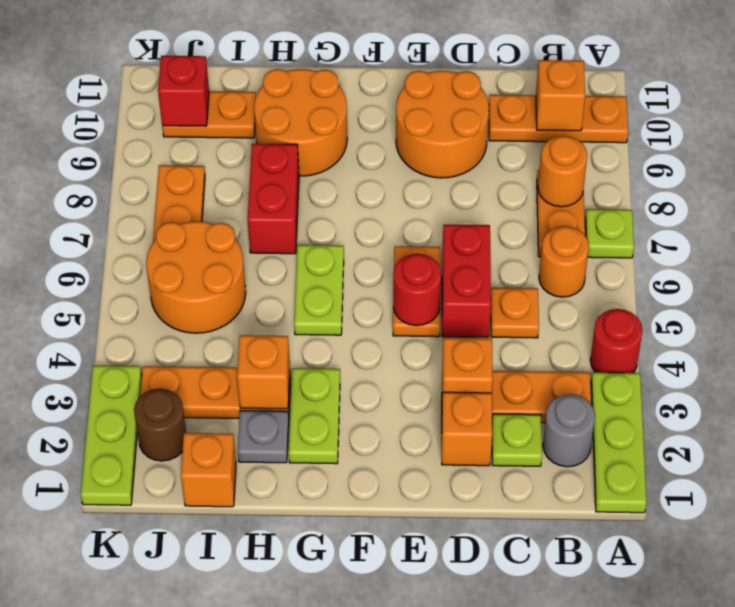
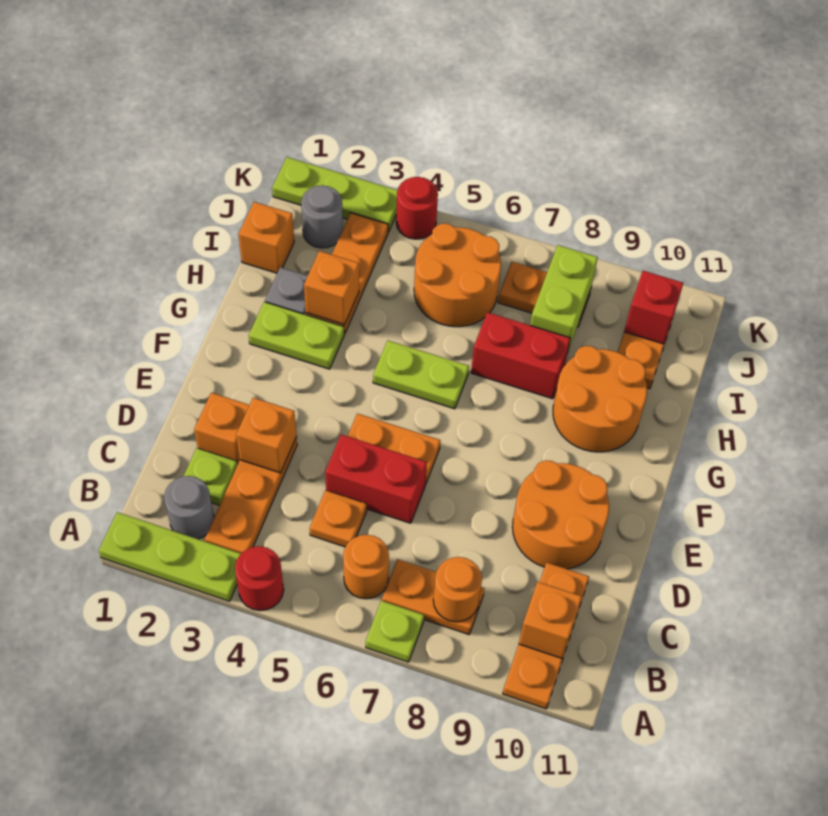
red round brick E5 level 2 -> red round brick K4 level 1
none -> lime brick I8:J8 level 2
brown round brick J2 level 1 -> grey round brick J2 level 1

